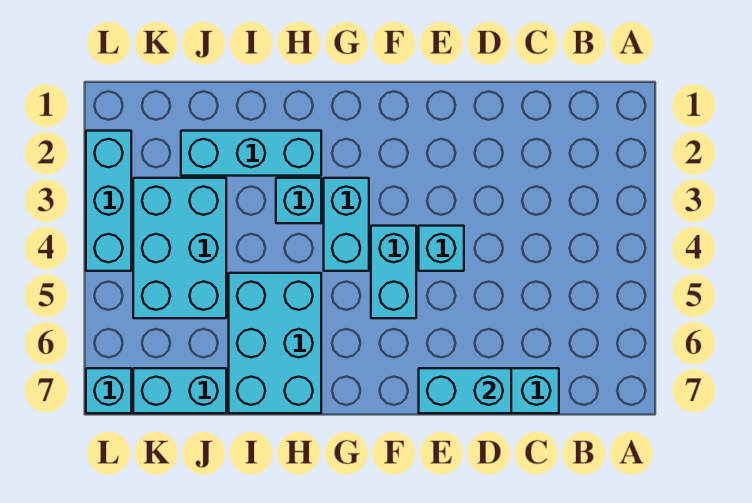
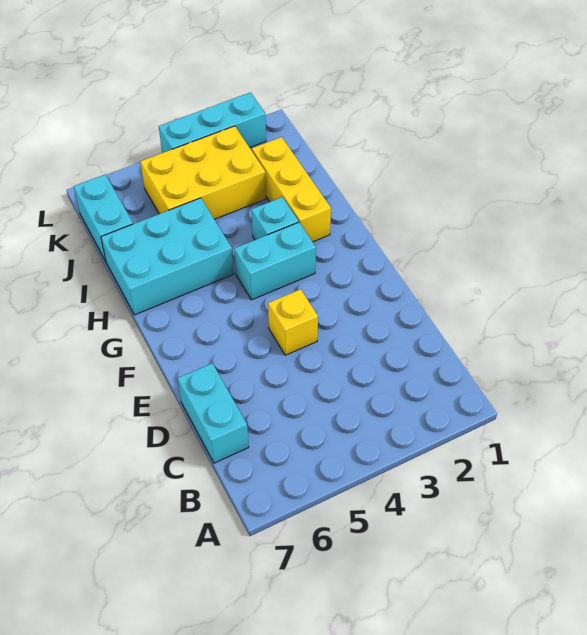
cyan brick D7:E7 level 2 -> none
cyan brick E4 level 1 -> yellow brick E4 level 1
cyan brick F4:F5 level 1 -> none
cyan brick H2:J2 level 1 -> yellow brick H2:J2 level 1
cyan brick J3:K5 level 1 -> yellow brick J3:K5 level 1
cyan brick L7 level 1 -> none

